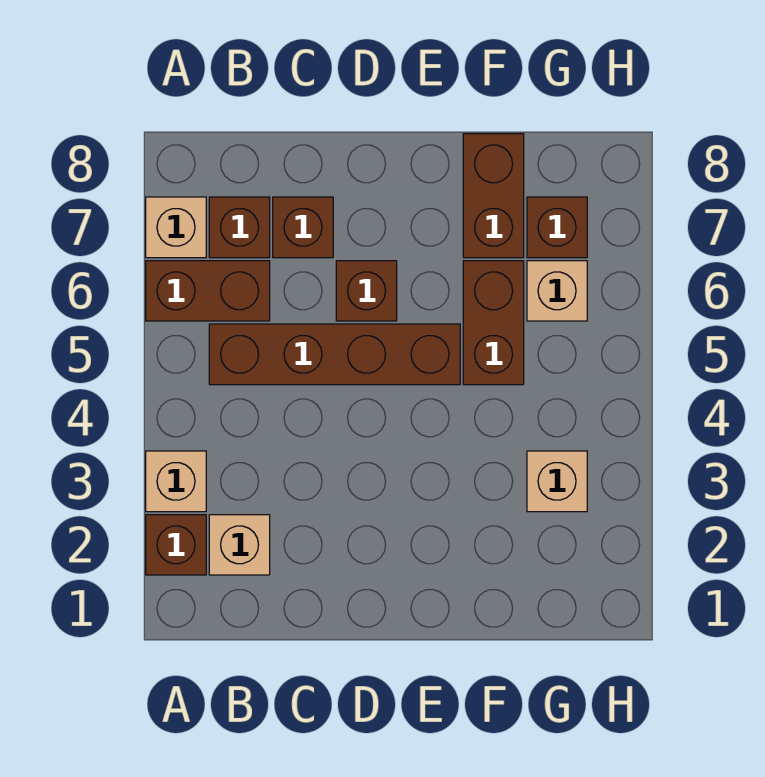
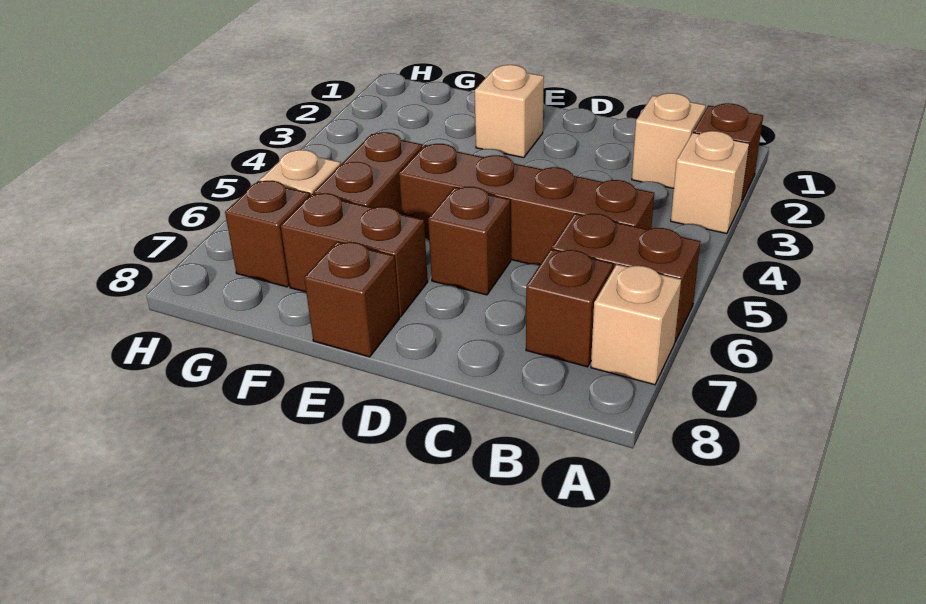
brown brick C7 level 1 -> brown brick E8 level 1
brown brick F7:F8 level 1 -> brown brick E7:F7 level 1
tan brick G3 level 1 -> tan brick E2 level 1

